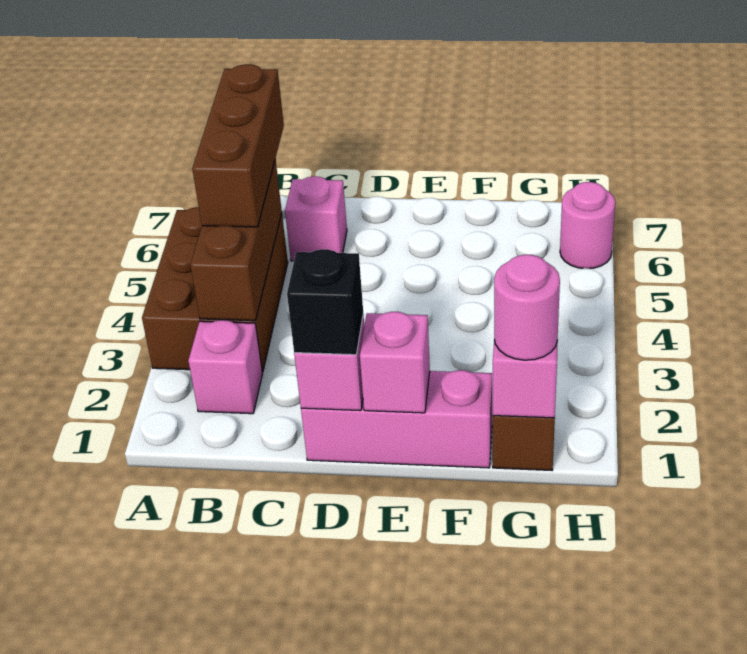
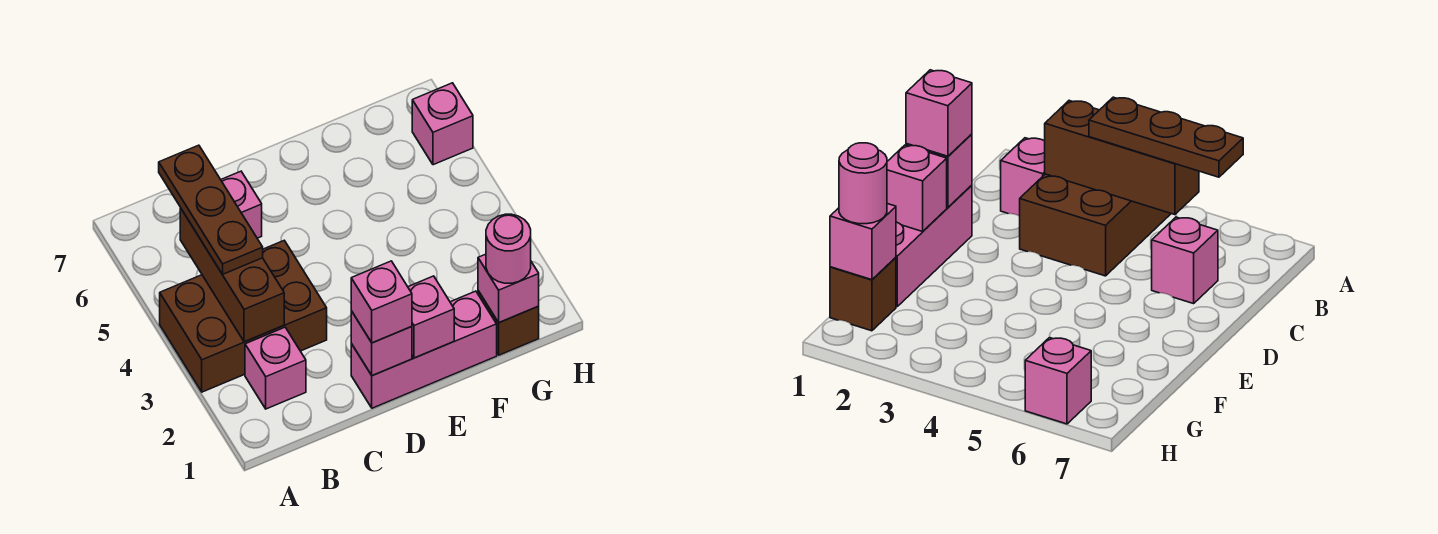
brown brick A3:B5 level 1 -> brown brick A3:C4 level 1
brown brick B4:B6 level 3 -> brown plate B4:B6 level 3
black brick D1 level 3 -> pink brick D1 level 3
pink round brick H6 level 1 -> pink brick H6 level 1

